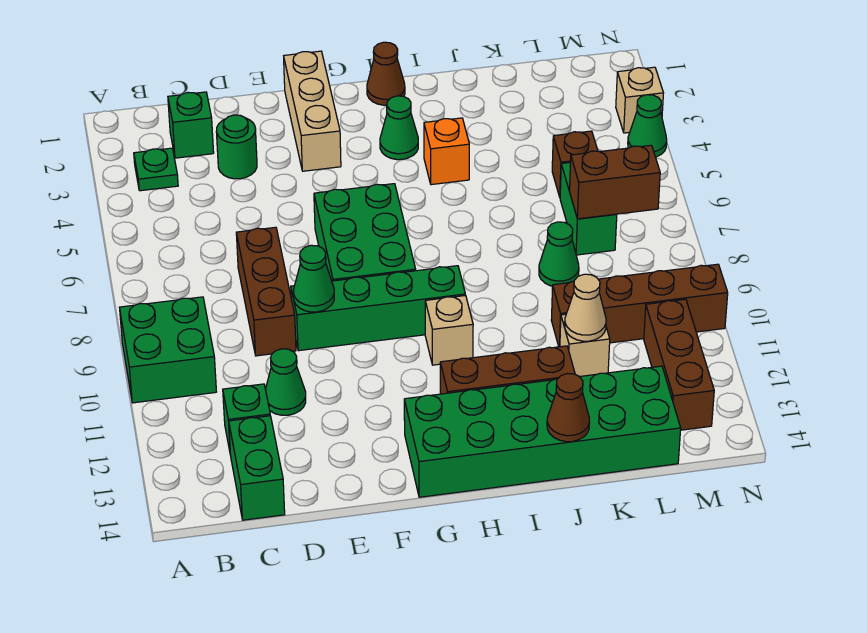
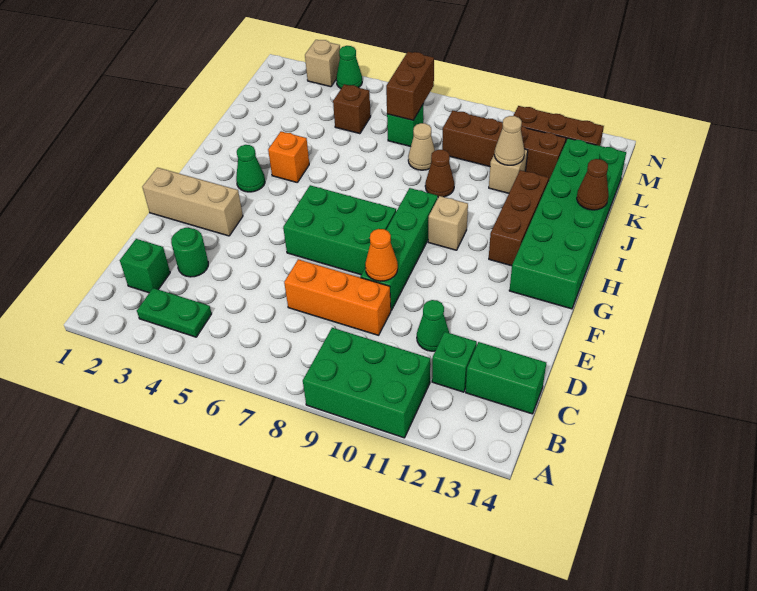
green brick A9:B10 level 1 -> green brick A9:B11 level 1
green plate B3 level 1 -> green plate B3:B4 level 1
brown brick D7:D9 level 1 -> orange brick D7:D9 level 1
green cone E9 level 2 -> orange cone E9 level 2
brown cone H1 level 1 -> brown cone J9 level 1
green cone K8 level 1 -> tan cone K8 level 1
brown brick K10:N10 level 1 -> brown brick L9:L12 level 1
green brick L6:L7 level 1 -> green brick L7 level 1

